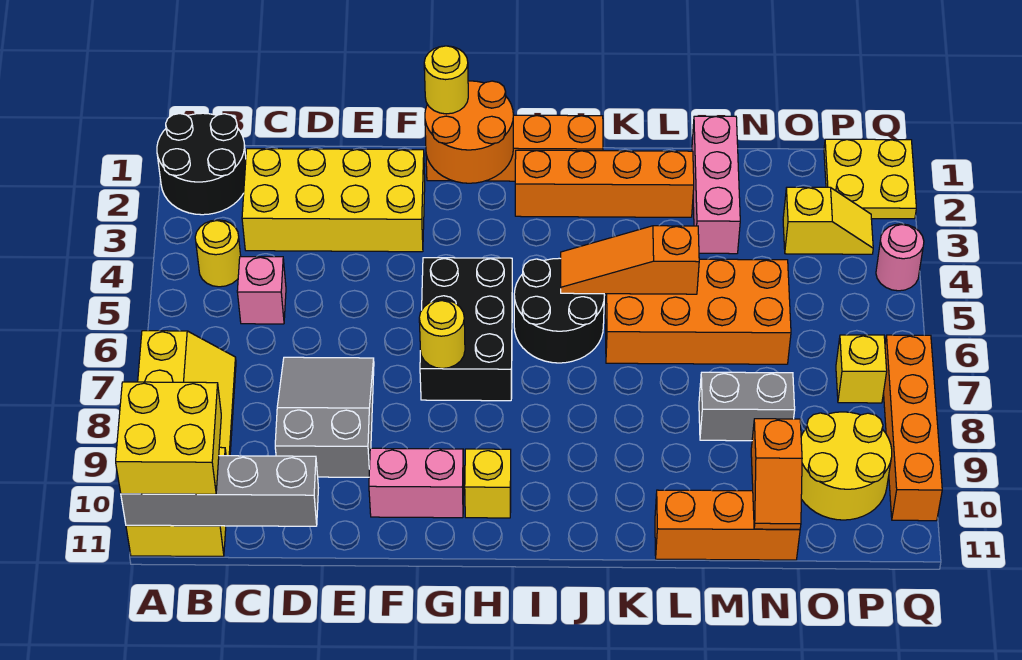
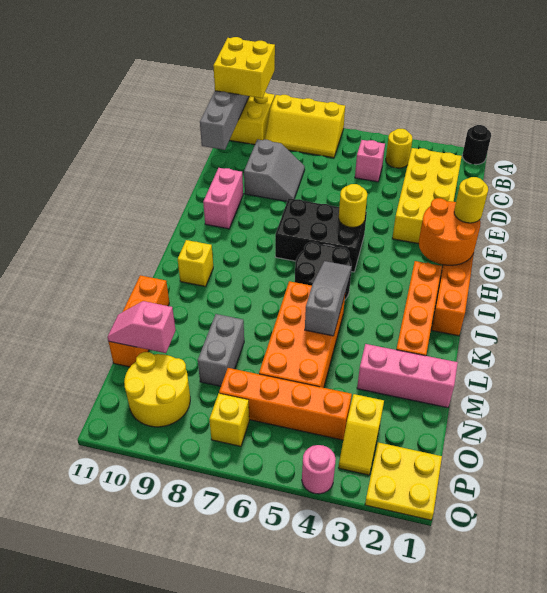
black round brick A1:B2 level 1 -> black round brick A1 level 1
grey slope D7:E9 level 1 top 9 -> grey slope D8:E9 level 1 top 9
yellow round brick G7 level 2 -> yellow round brick G5 level 2
yellow brick H10 level 1 -> yellow brick J10 level 1
orange slope J5:L5 level 2 top L -> grey slope J5:L5 level 2 top L
orange slope N10:N11 level 2 top 10 -> pink slope N10:N11 level 2 top 10
orange brick Q7:Q10 level 1 -> orange brick O4:O7 level 1

